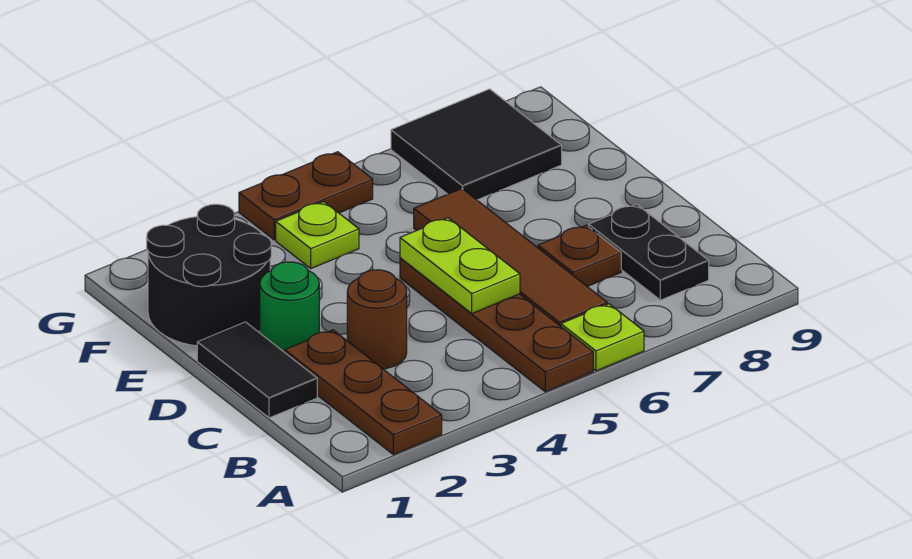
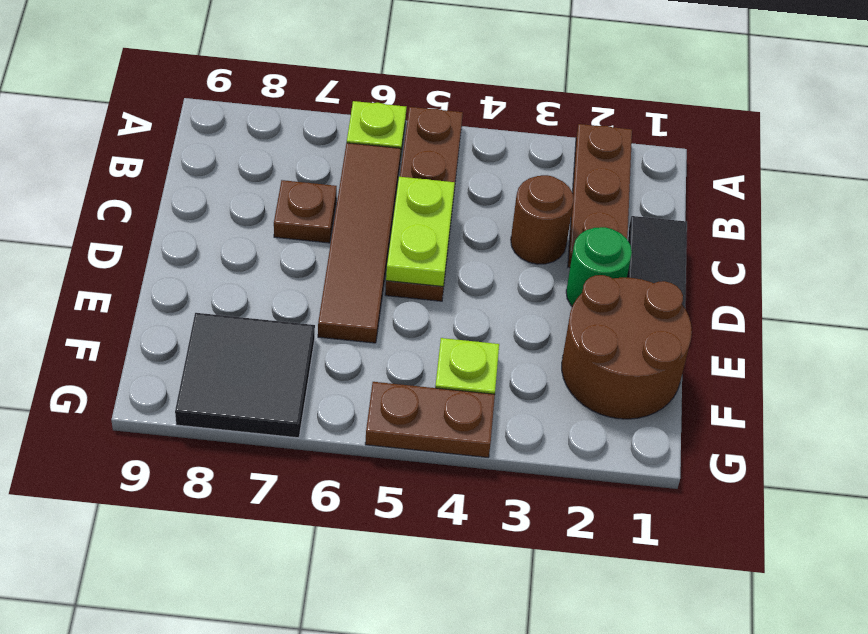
black plate B8:C8 level 1 -> none
black round brick E1:F2 level 1 -> brown round brick E1:F2 level 1

